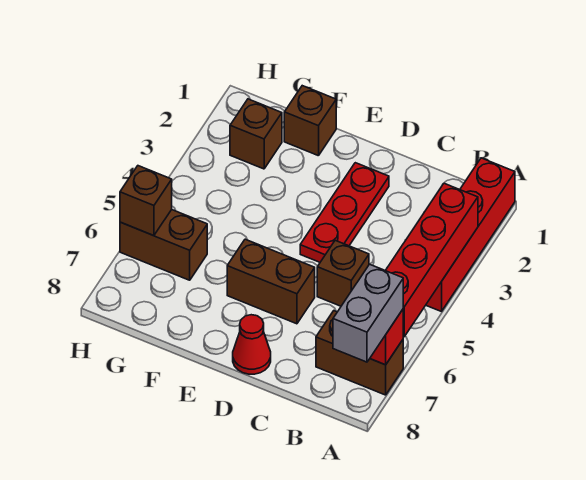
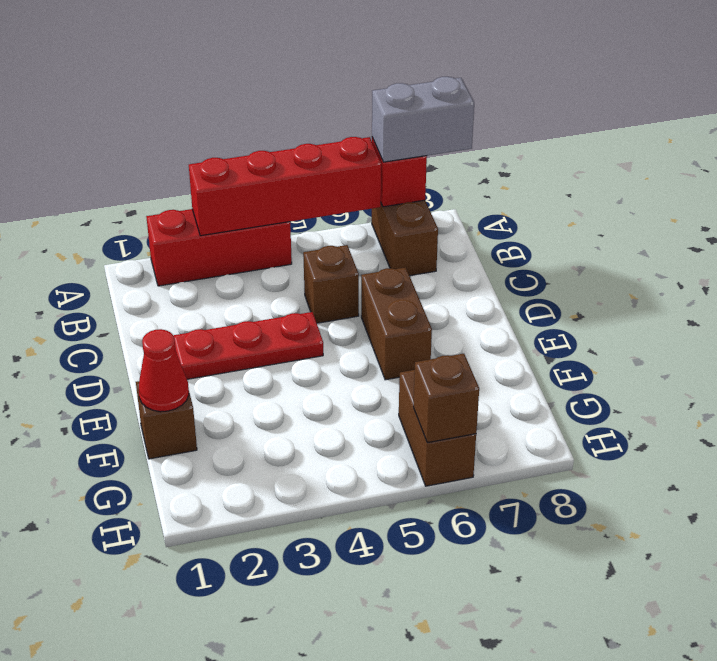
red brick A1:A4 level 1 -> red brick A2:A4 level 1
red cone D8 level 1 -> red cone F1 level 2
brown brick G2 level 1 -> none

